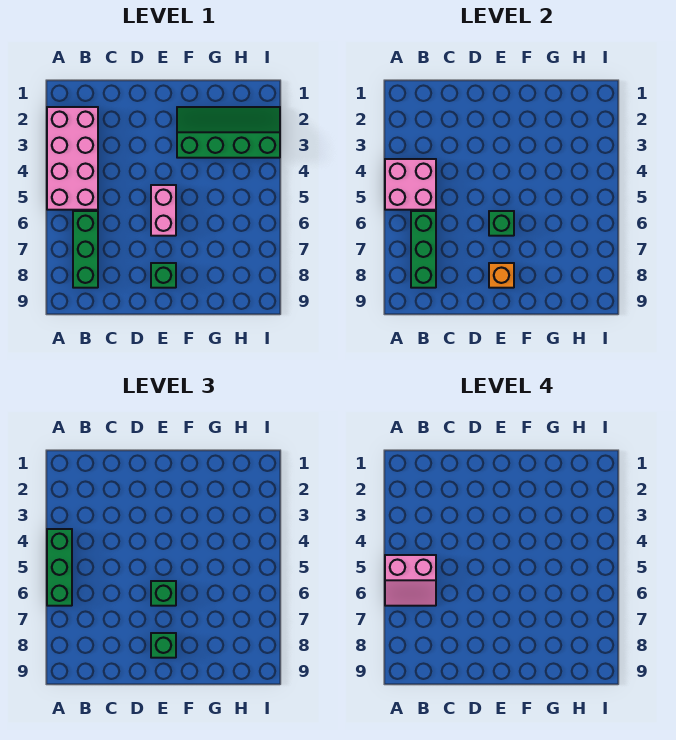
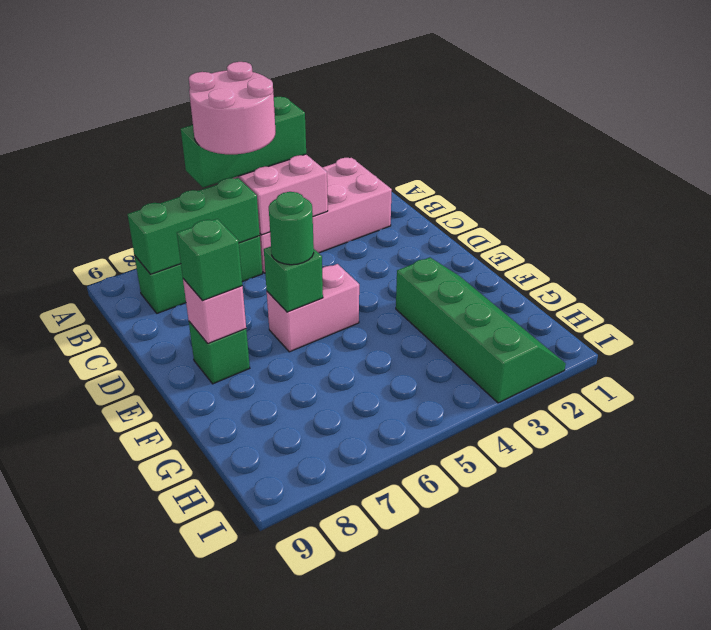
pink slope A5:B6 level 4 top 5 -> pink round brick A5:B6 level 4
green brick E6 level 3 -> green round brick E6 level 3
orange brick E8 level 2 -> pink brick E8 level 2

